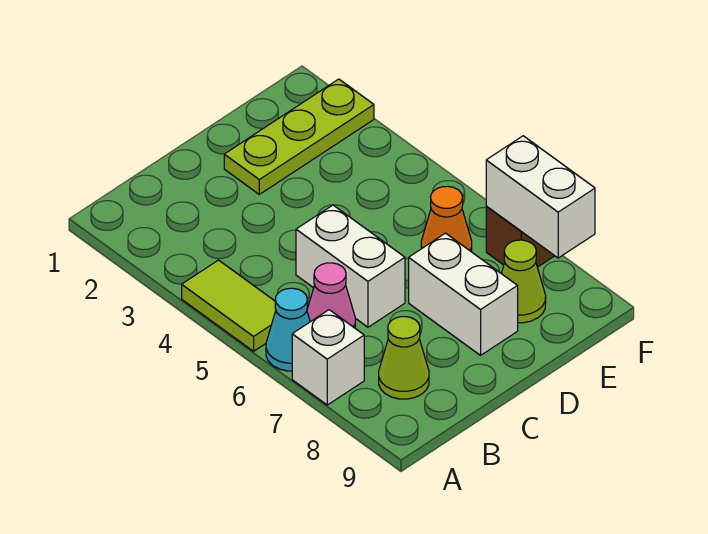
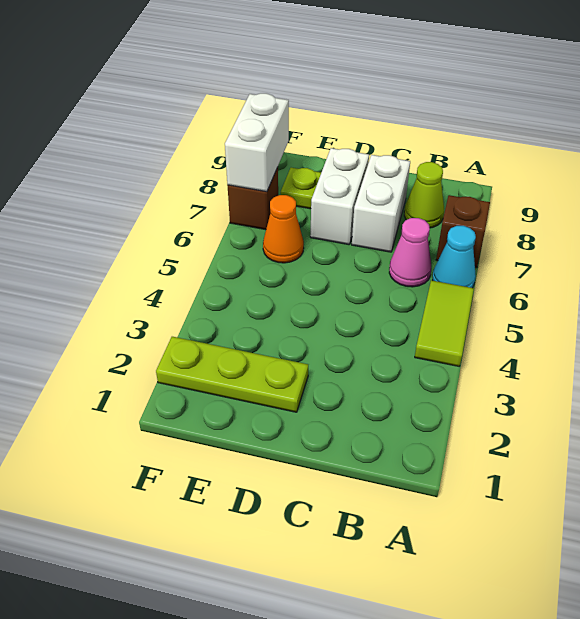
white brick A7 level 1 -> brown brick A7 level 1
white brick C5:C6 level 1 -> white brick C7:C8 level 1
lime cone E8 level 1 -> lime plate E8 level 1

